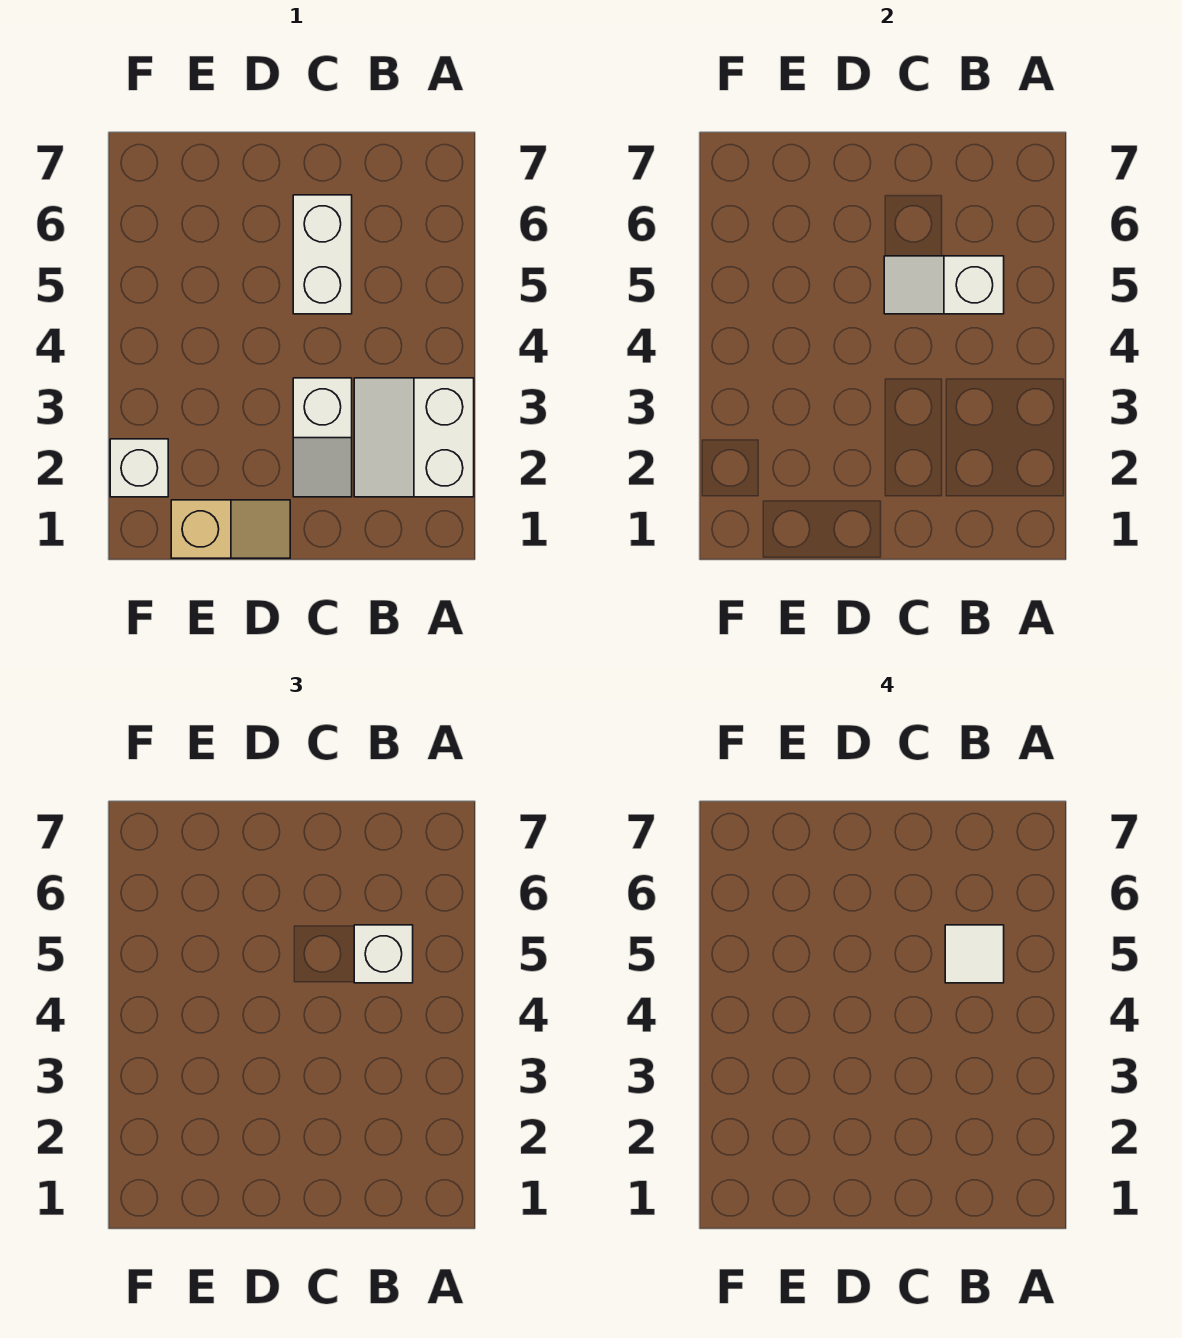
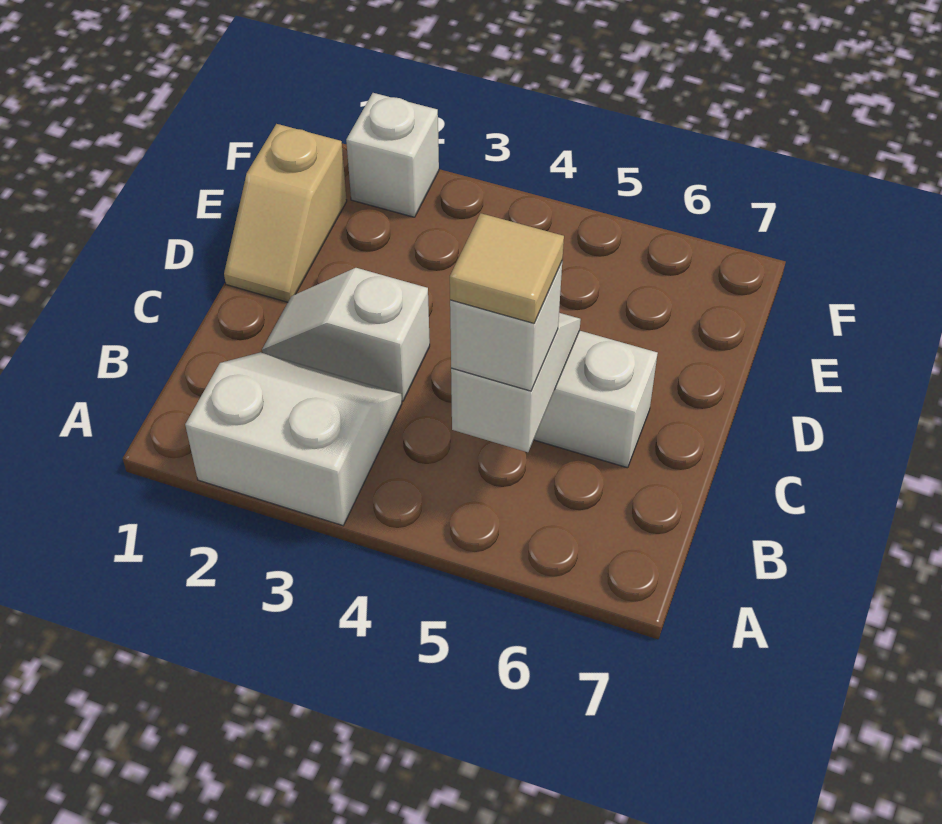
white tile B5 level 4 -> tan tile B5 level 4

